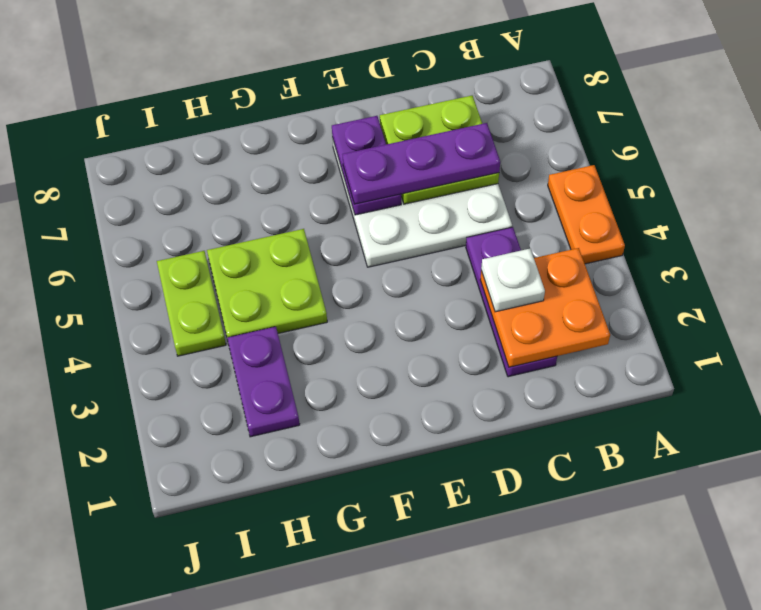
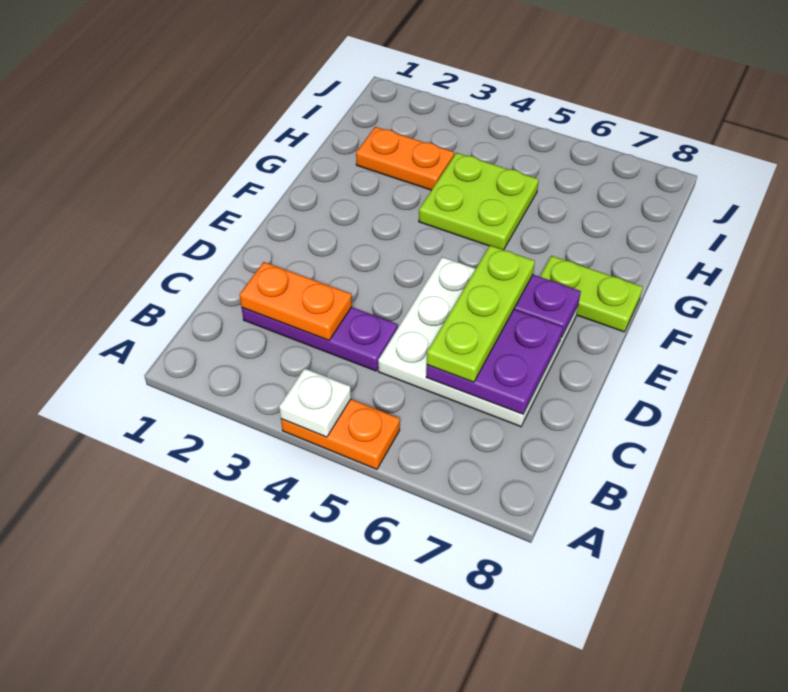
orange plate B2:C3 level 2 -> orange plate C2:C3 level 2
white plate C3 level 3 -> white plate A4 level 2
lime plate C6:D7 level 2 -> purple plate C6:D7 level 2
purple plate C6:E6 level 3 -> lime plate C6:E6 level 3
purple plate H2:H3 level 1 -> orange plate H2:H3 level 1
lime plate I4:I5 level 1 -> lime plate F7:F8 level 1

